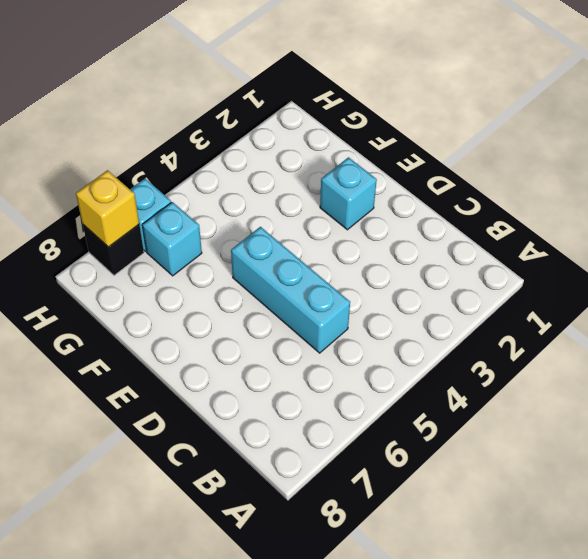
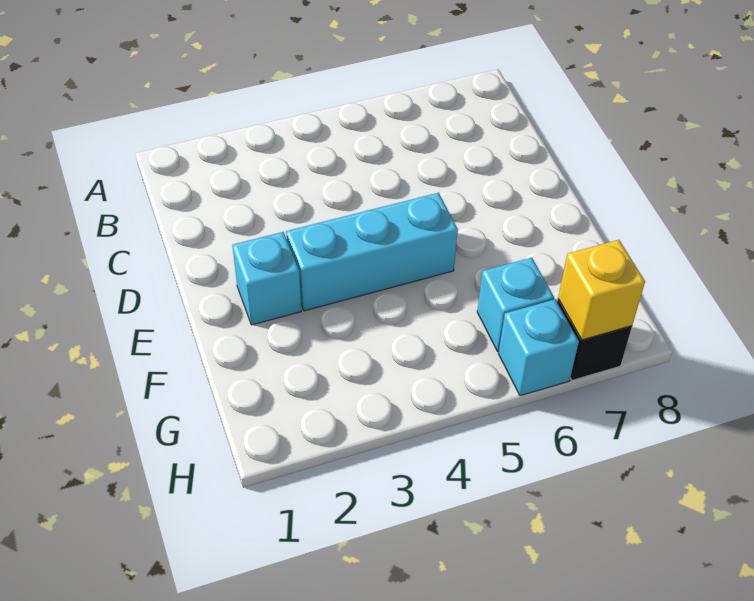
cyan brick C5:E5 level 1 -> cyan brick E3:E5 level 1

